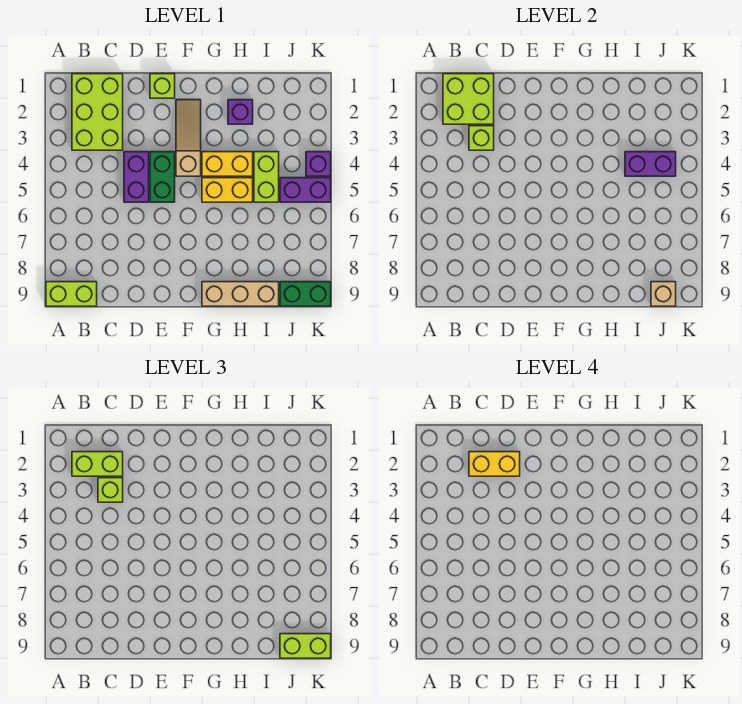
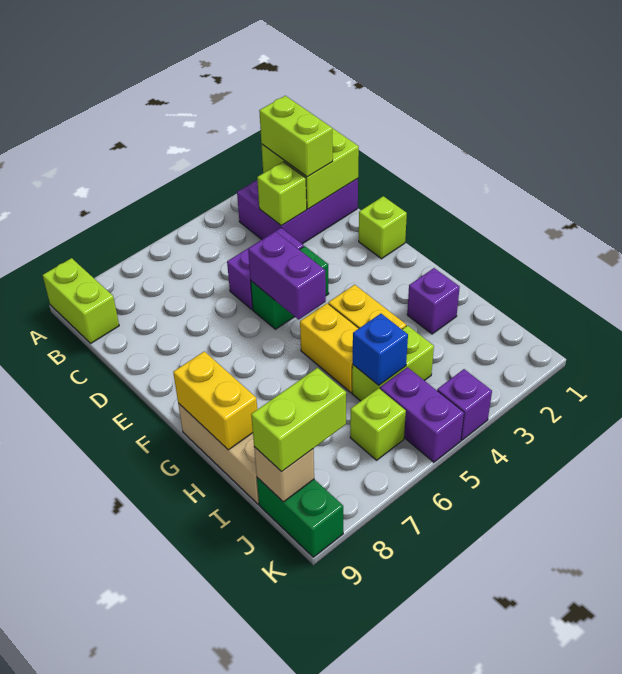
lime brick B1:C3 level 1 -> purple brick B1:C3 level 1
yellow brick C2:D2 level 4 -> yellow brick G9:H9 level 2
lime brick C3 level 3 -> lime brick J6 level 1
tan slope F2:F4 level 1 top 4 -> none
purple brick I4:J4 level 2 -> purple brick E5:F5 level 2
none -> blue brick I5 level 2
lime brick J9:K9 level 3 -> lime brick J8:J9 level 3

